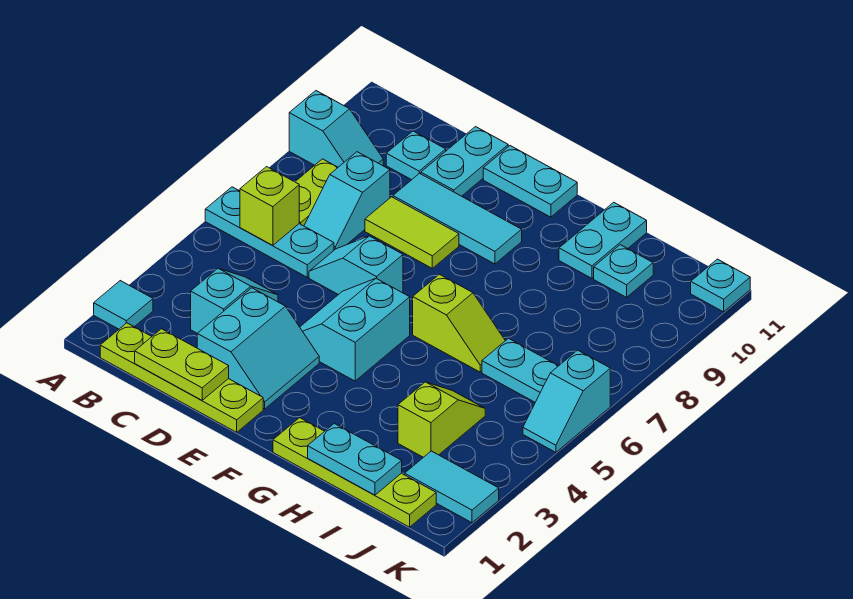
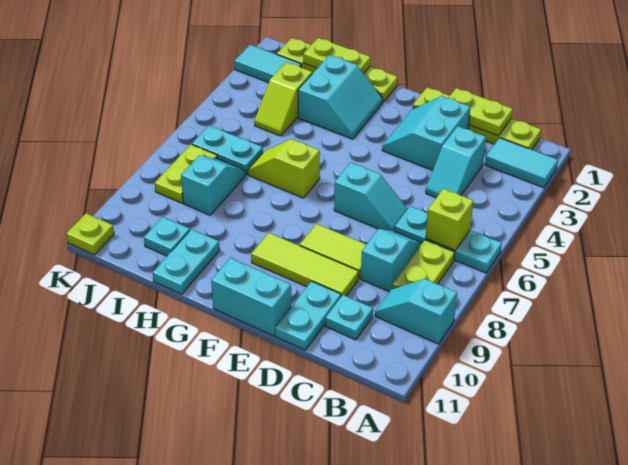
cyan tile A2 level 1 -> cyan tile A2:B2 level 1
cyan tile D9:F9 level 1 -> lime tile D9:F9 level 1
cyan slope E4:F5 level 1 top F -> cyan slope G2:H3 level 1 top H
cyan plate E11:F11 level 1 -> cyan brick E11:F11 level 1
cyan plate H1:I1 level 2 -> lime plate H1:I1 level 2
none -> lime plate J7:J8 level 1
cyan slope K5:K6 level 1 top 6 -> cyan slope I7:I8 level 1 top 8
cyan plate K11 level 1 -> lime plate K11 level 1

